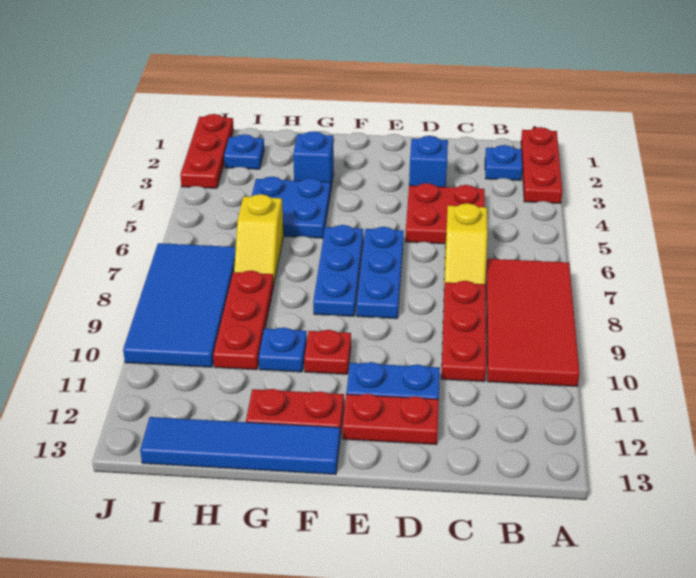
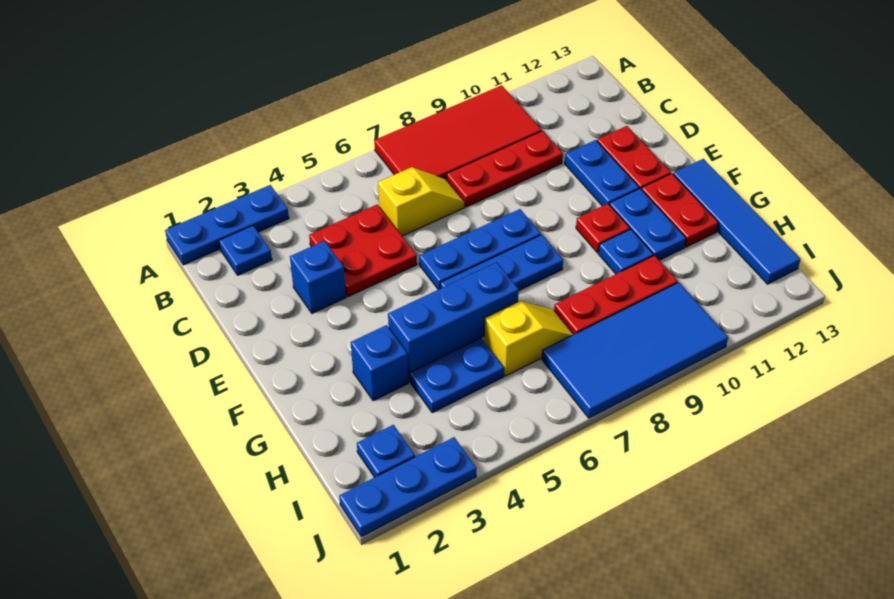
red plate A1:A3 level 1 -> blue plate A1:A3 level 1
none -> blue plate F11:G11 level 1
none -> blue brick G4:G6 level 2
red plate J1:J3 level 1 -> blue plate J1:J3 level 1

